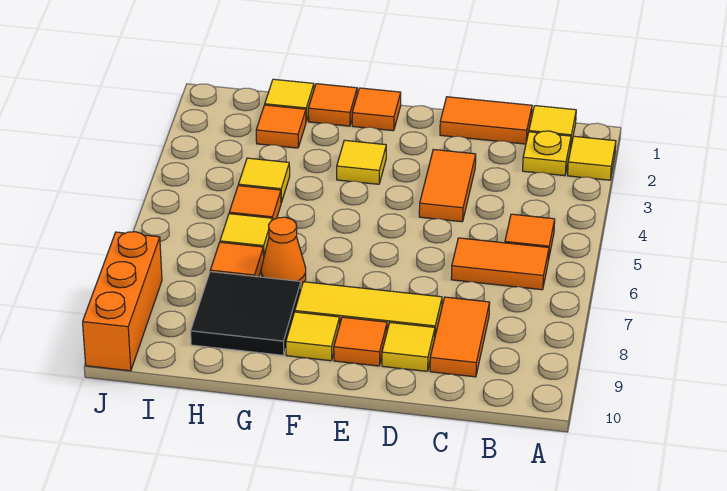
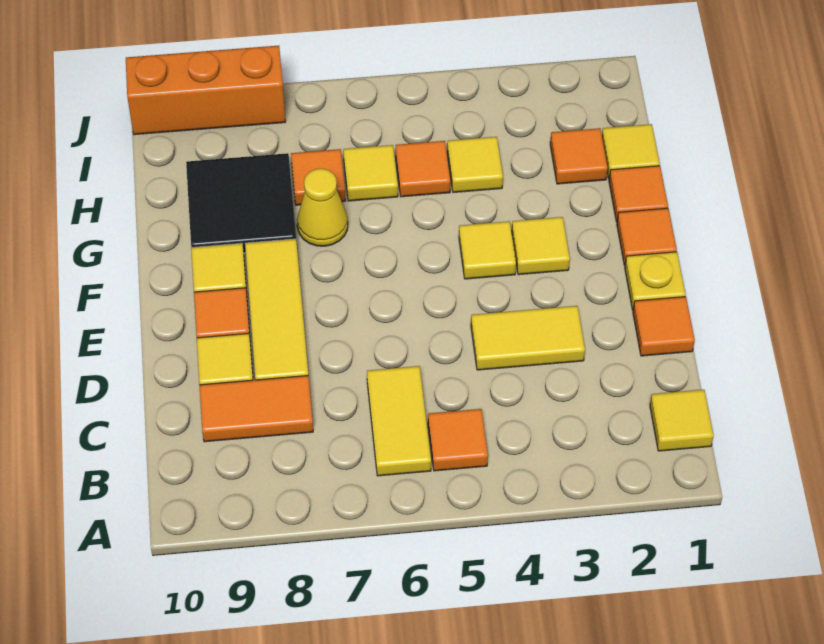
yellow tile A2 level 1 -> yellow tile F4 level 1
yellow plate B2 level 1 -> yellow plate E1 level 1
orange tile B6:C6 level 1 -> yellow tile B6:C6 level 1
orange tile C1:D1 level 1 -> orange tile D1 level 1
orange tile D3:D4 level 1 -> yellow tile D3:D4 level 1
orange cone G7 level 1 -> yellow cone G7 level 1

